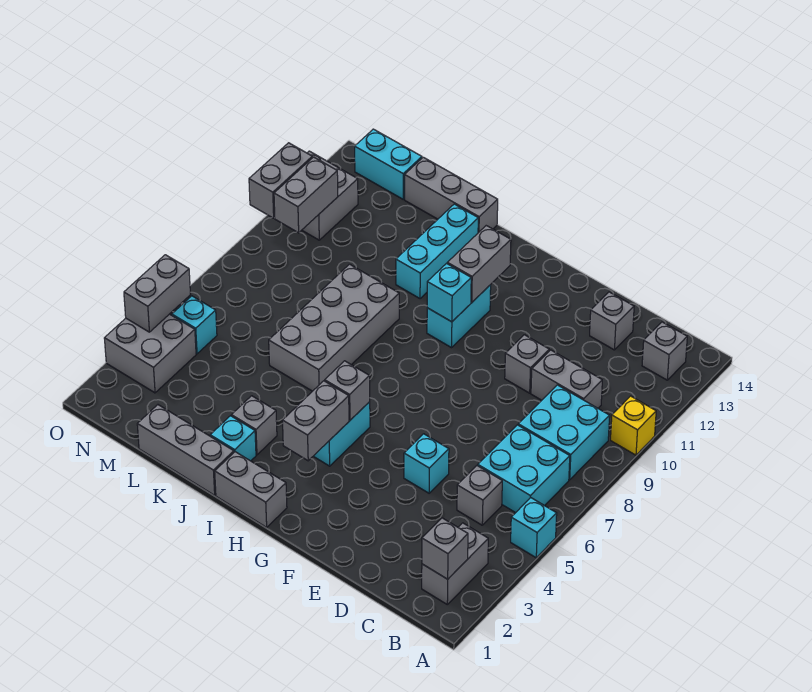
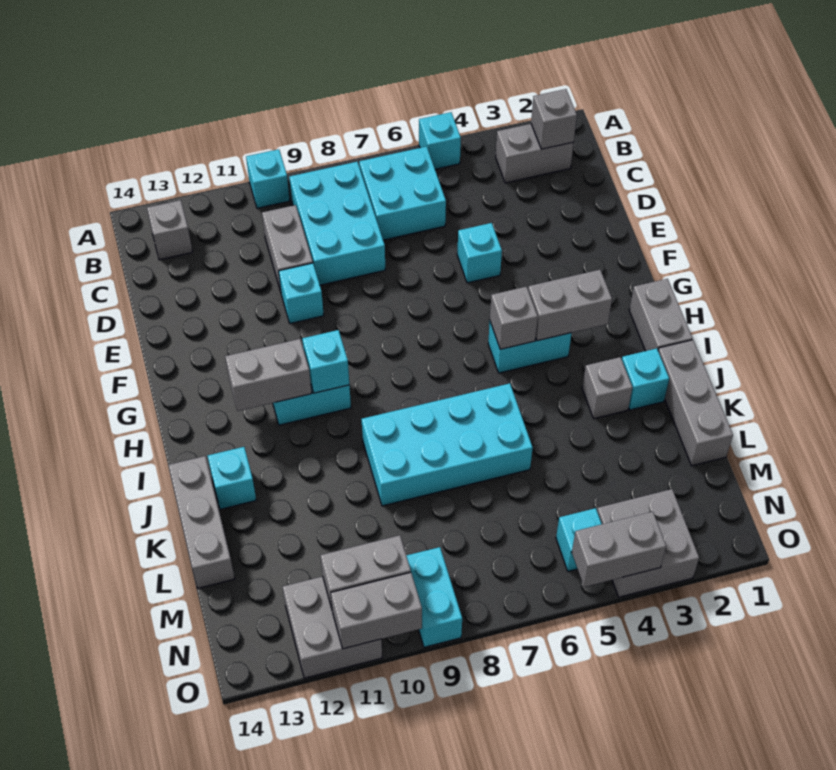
yellow brick A10 level 1 -> cyan brick A10 level 1
cyan brick B8:C9 level 1 -> cyan brick B8:D9 level 1
grey brick C5 level 1 -> none
grey brick D13 level 1 -> none
grey brick E10 level 1 -> cyan brick E10 level 1
grey brick J6:K9 level 1 -> cyan brick J6:K9 level 1
cyan brick J11:J13 level 1 -> cyan brick J13 level 1
cyan brick M14:N14 level 1 -> cyan brick N9:O9 level 1

